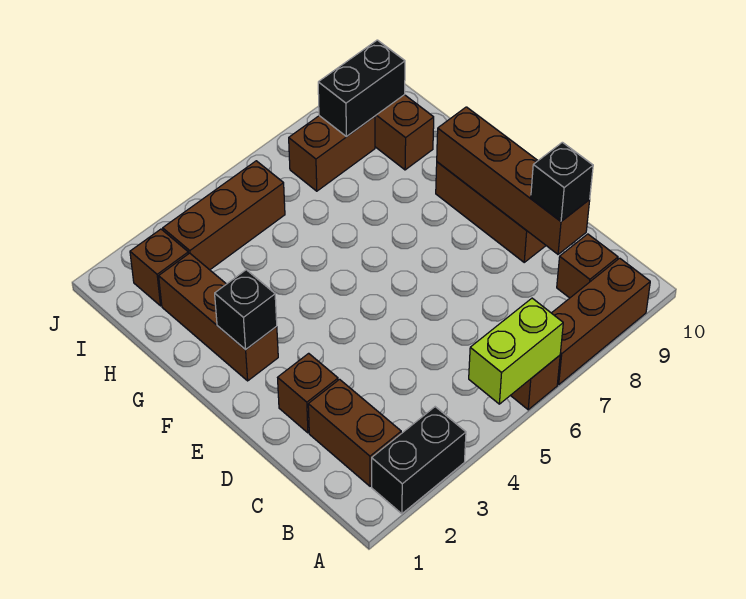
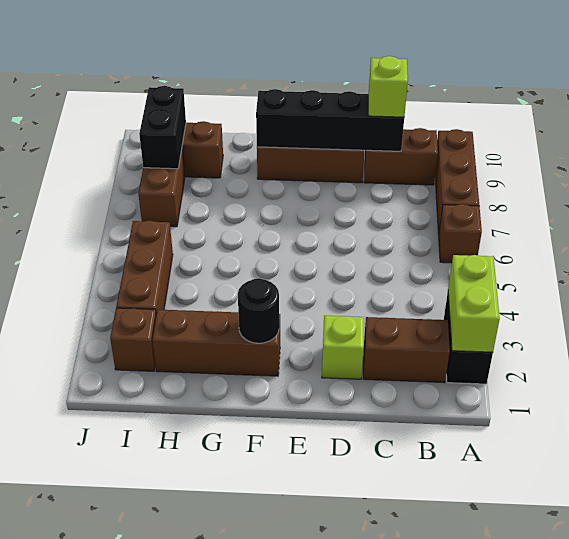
lime brick A5:A6 level 2 -> lime brick A2:A3 level 2
brown brick B9 level 1 -> brown brick B9:C9 level 1
brown brick C9:F9 level 2 -> black brick C9:F9 level 2
black brick C9 level 3 -> lime brick C9 level 3
brown brick D2 level 1 -> lime brick D2 level 1
black brick F2 level 2 -> black round brick F2 level 2

